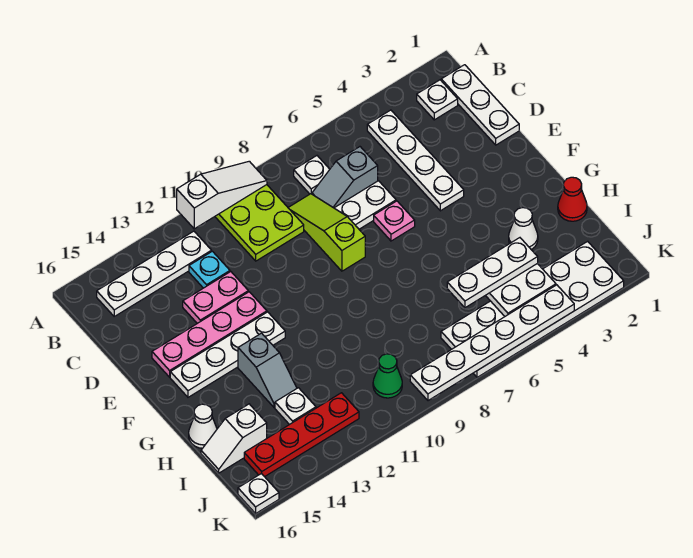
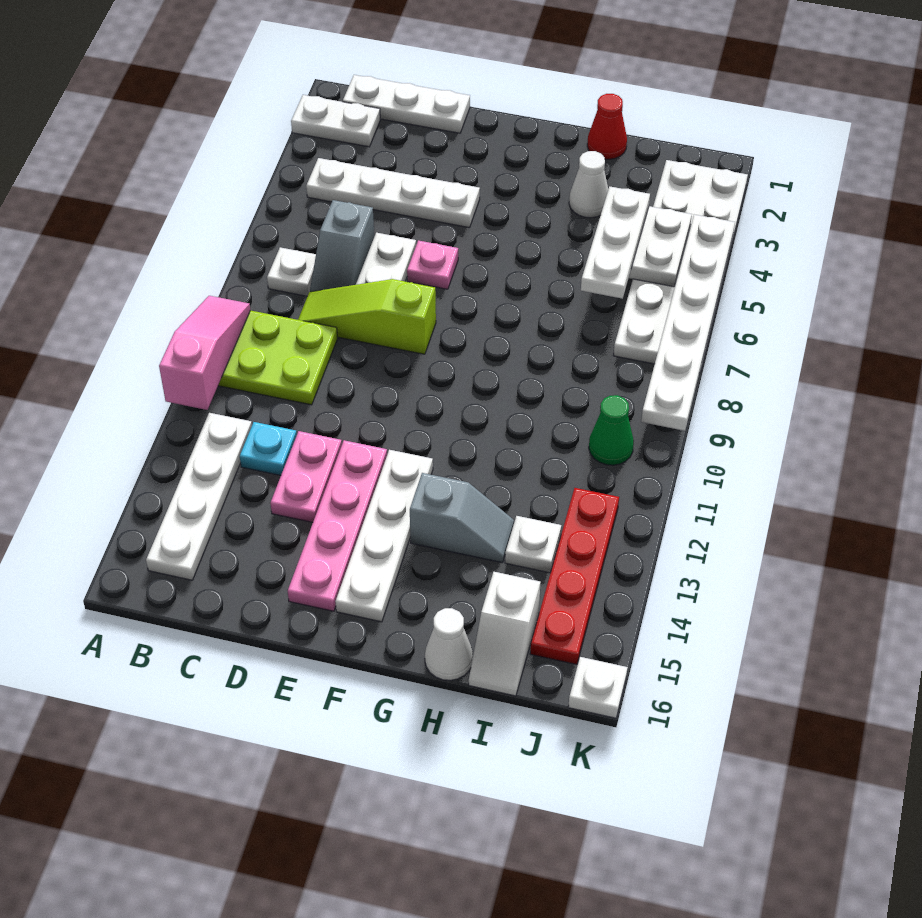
white slope A9:A11 level 2 top 11 -> pink slope A9:A11 level 2 top 11
white plate B2 level 1 -> white plate A2:B2 level 1

